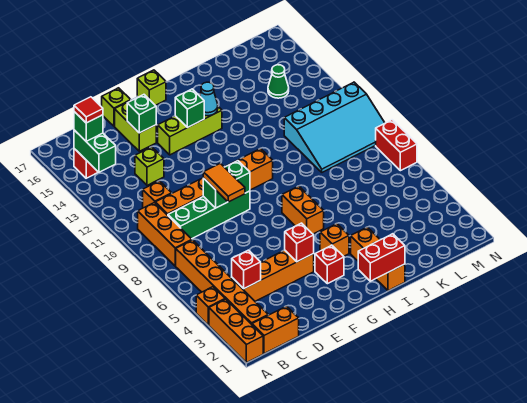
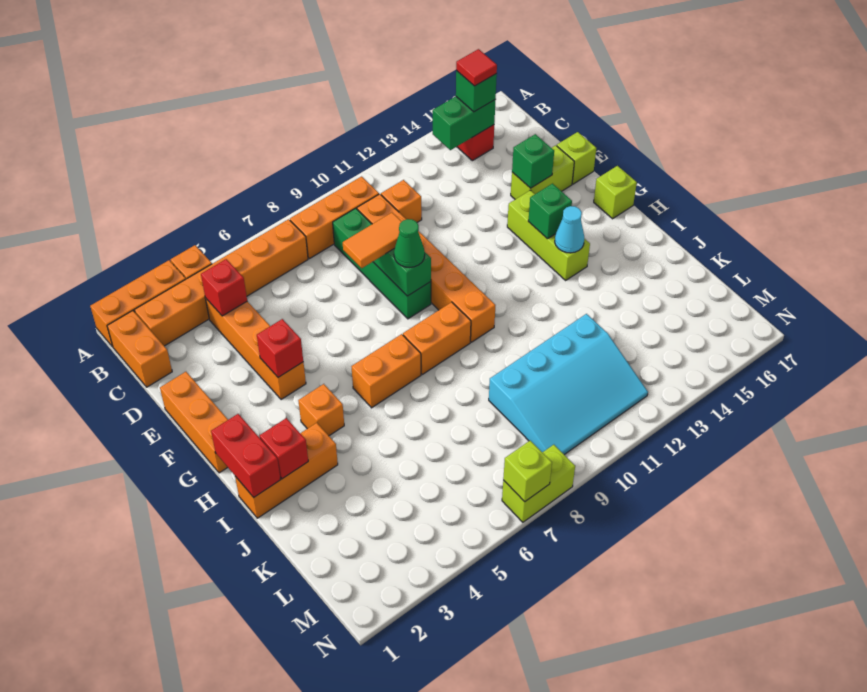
lime brick D13 level 1 -> lime brick N7 level 2
none -> orange brick E1:G1 level 1
red brick G3 level 1 -> red brick I2 level 2
none -> orange brick H8:H9 level 1
cyan slope K9:N11 level 1 top 11 -> cyan slope K9:M12 level 1 top K
green cone L14 level 1 -> green cone F9 level 3
red brick N7:N8 level 1 -> lime brick N7:N8 level 1

